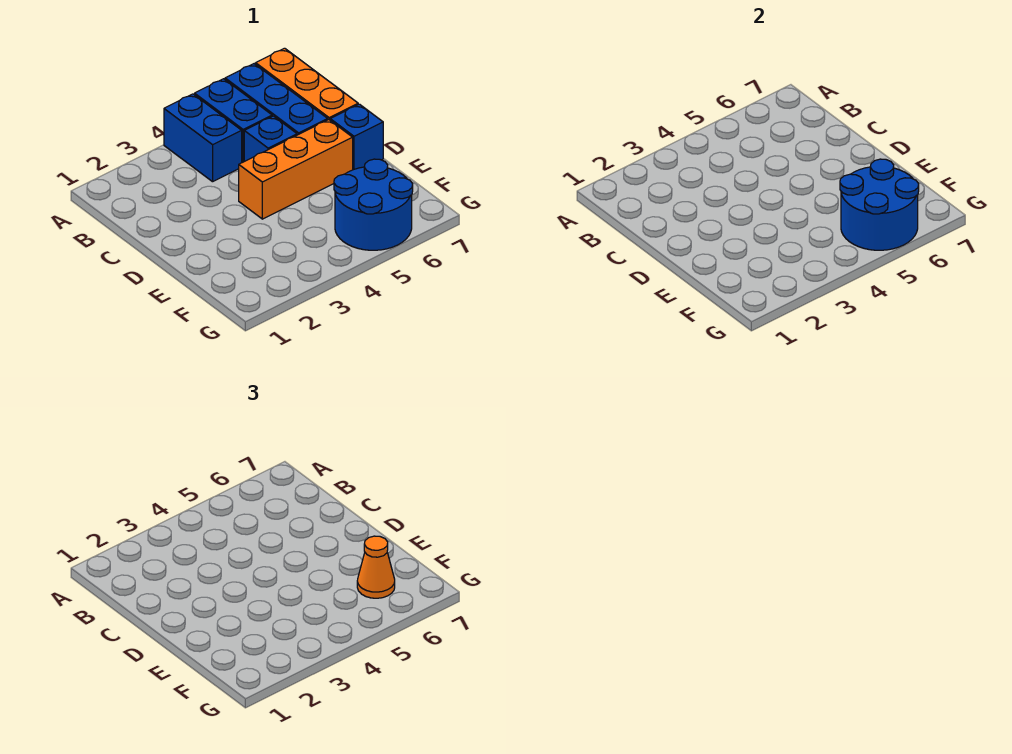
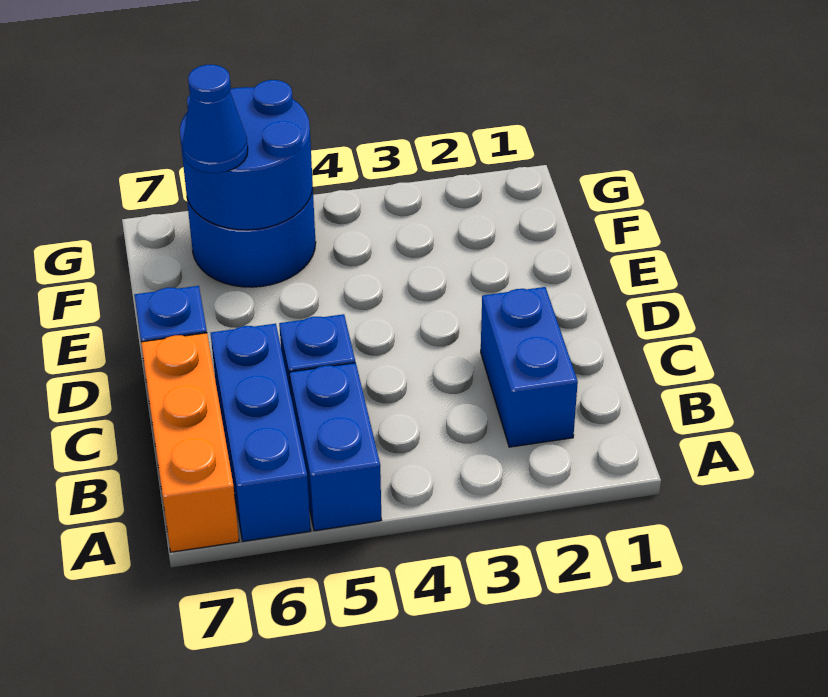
blue brick A4:B4 level 1 -> blue brick B2:C2 level 1
orange brick D4:D6 level 1 -> none
orange cone F6 level 3 -> blue cone F6 level 3

